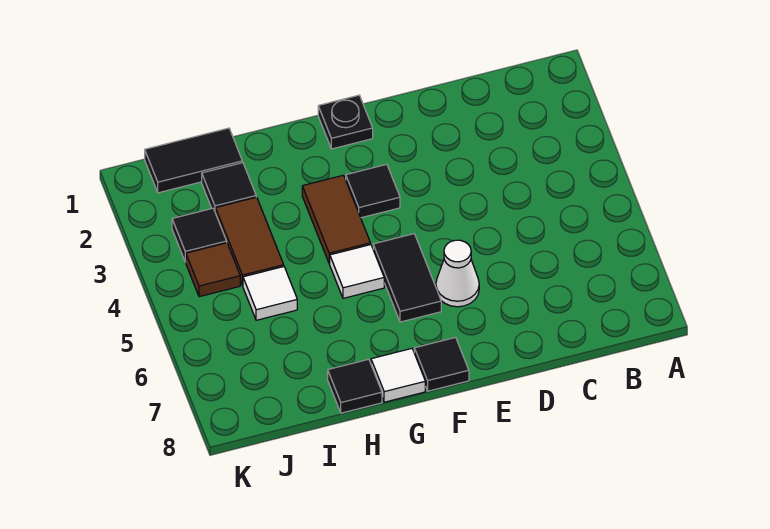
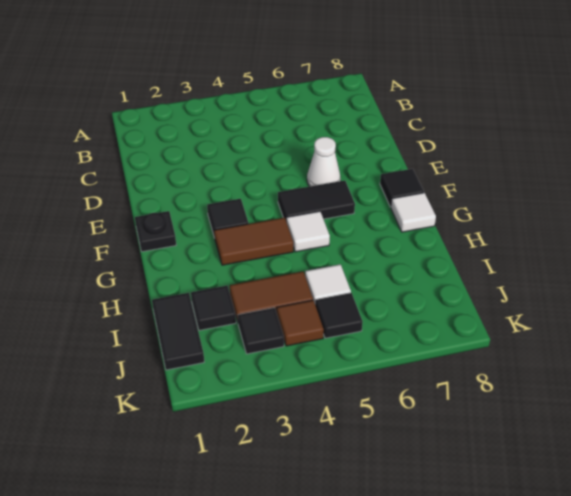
black tile H8 level 1 -> black tile J5 level 1

